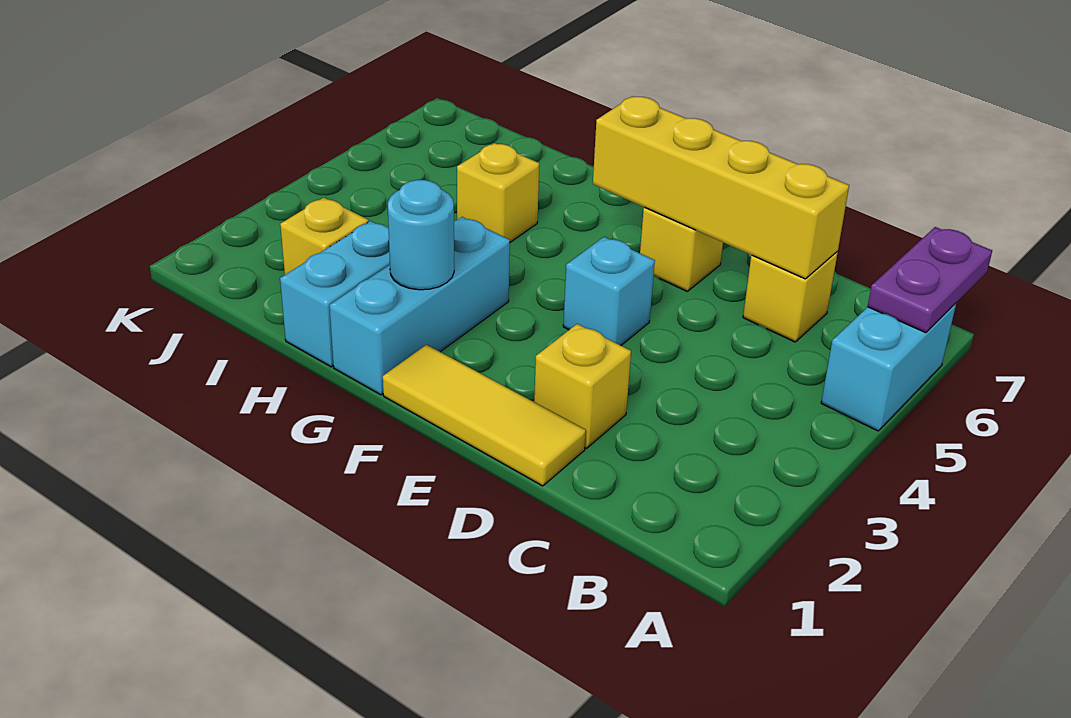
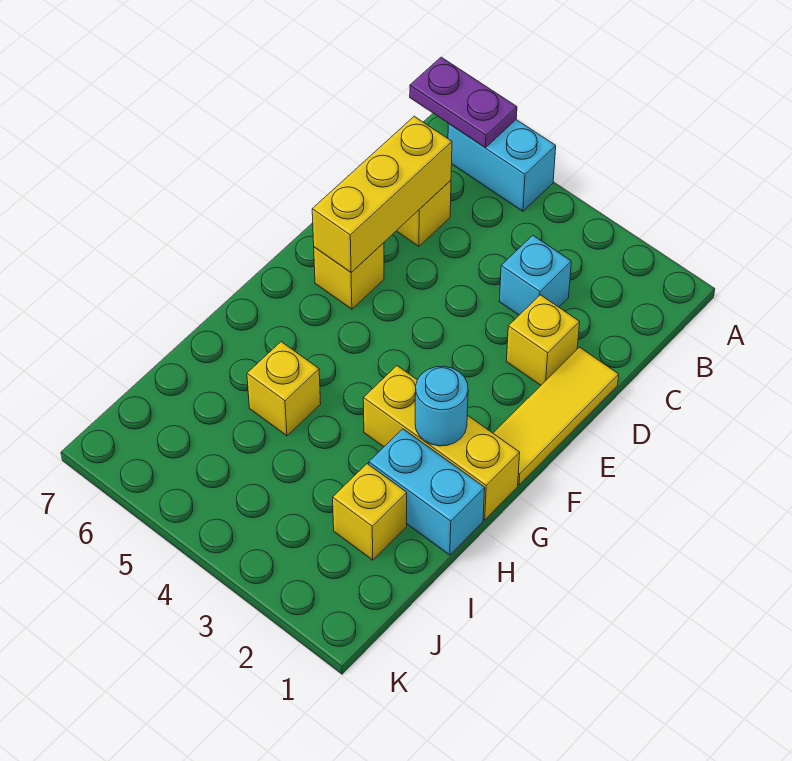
yellow brick C6:F6 level 2 -> yellow brick C6:E6 level 2
cyan brick E4 level 1 -> cyan brick C3 level 1
cyan brick G1:G3 level 1 -> yellow brick G1:G3 level 1

